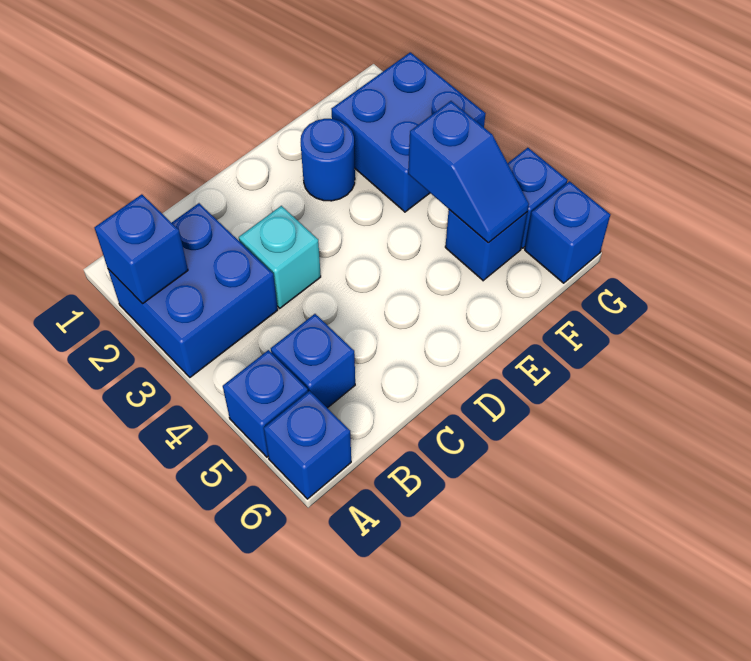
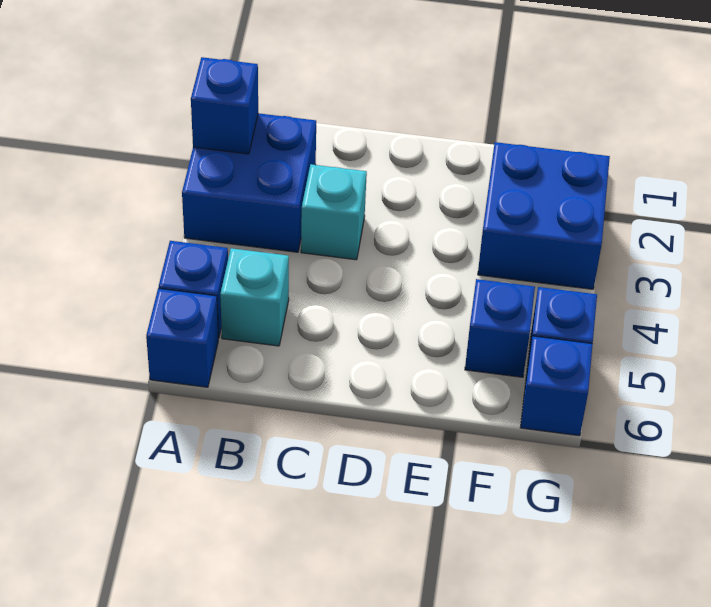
blue brick B5 level 1 -> cyan brick B5 level 1
blue round brick E2 level 1 -> none
blue slope F4:F5 level 2 top 4 -> none

